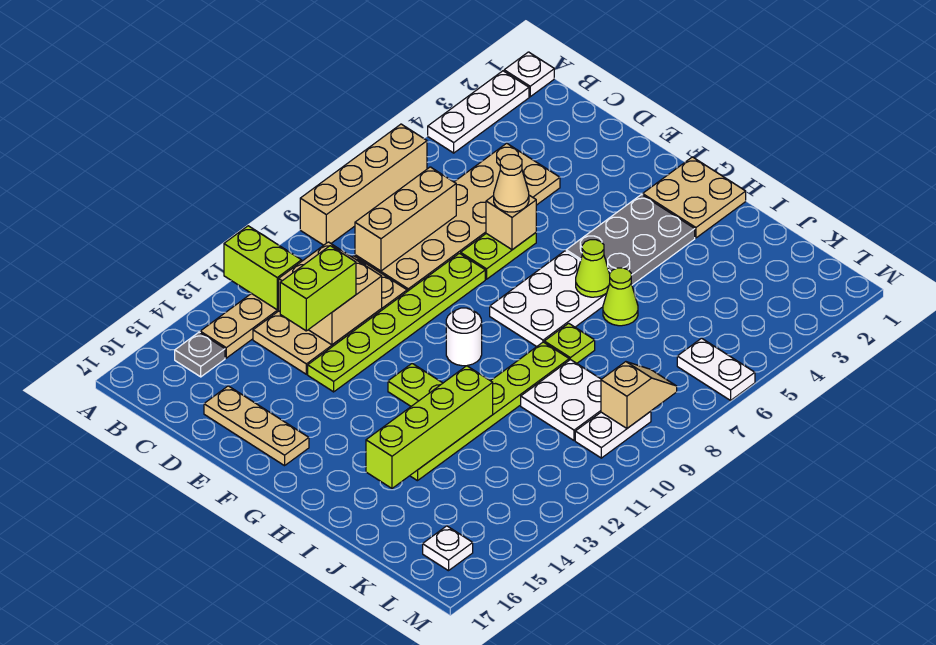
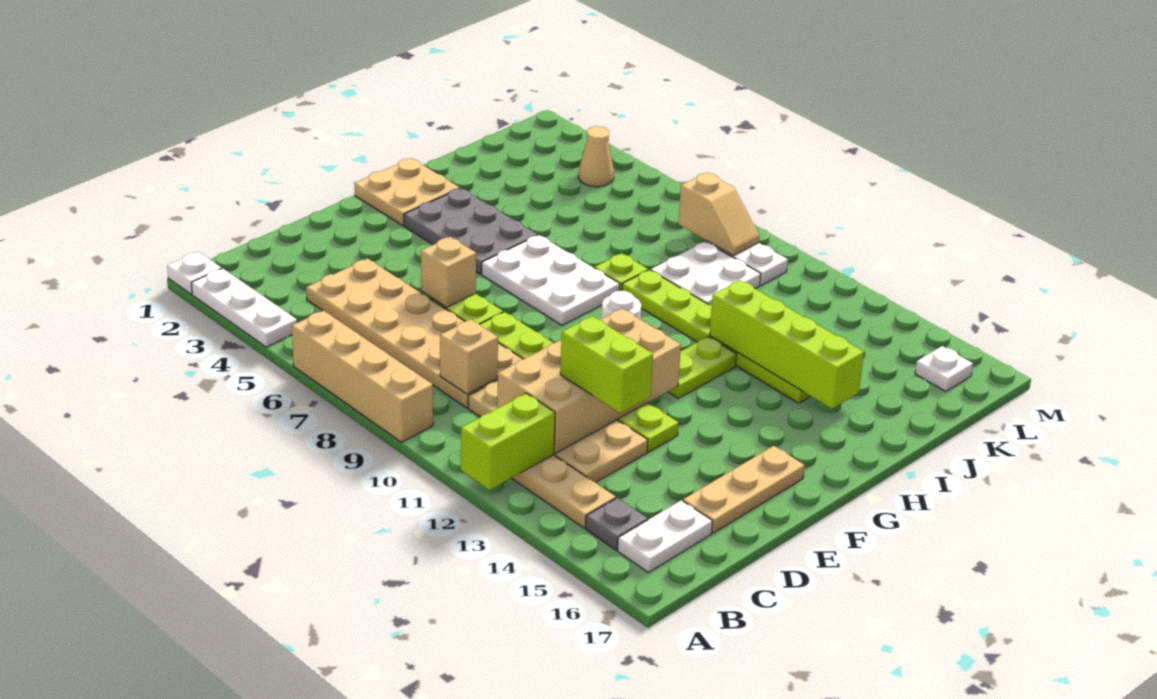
tan brick C7:C9 level 2 -> tan brick C9 level 2
tan brick C11:D12 level 2 -> tan brick C11:F12 level 2
tan cone E6 level 3 -> tan cone L4 level 1
lime cone H6 level 2 -> none
lime cone I6 level 1 -> none
white plate L6:M6 level 1 -> white plate B16:C16 level 1
tan slope L8:L9 level 2 top 9 -> tan slope L8:L9 level 2 top 8

